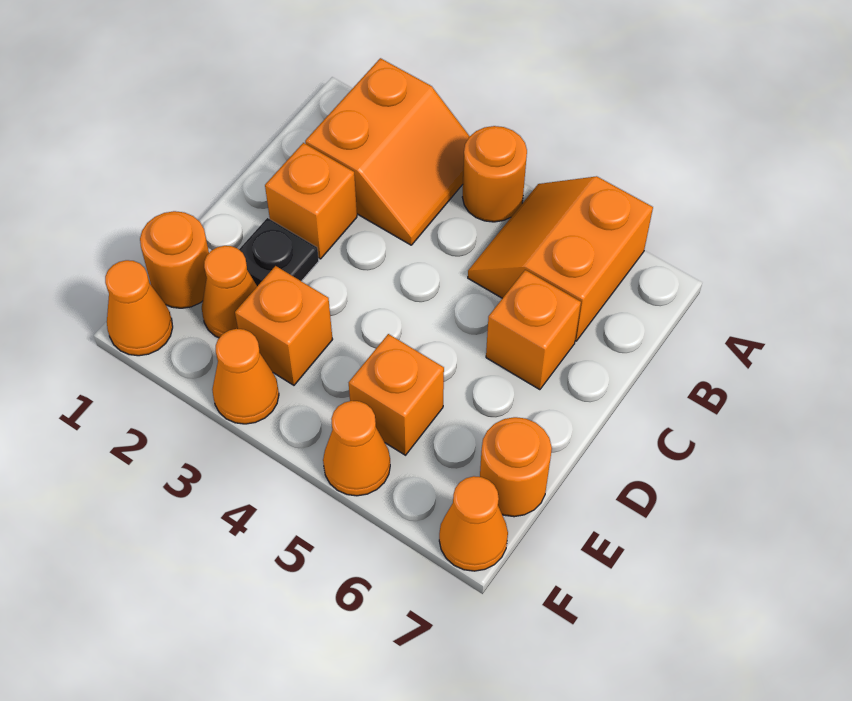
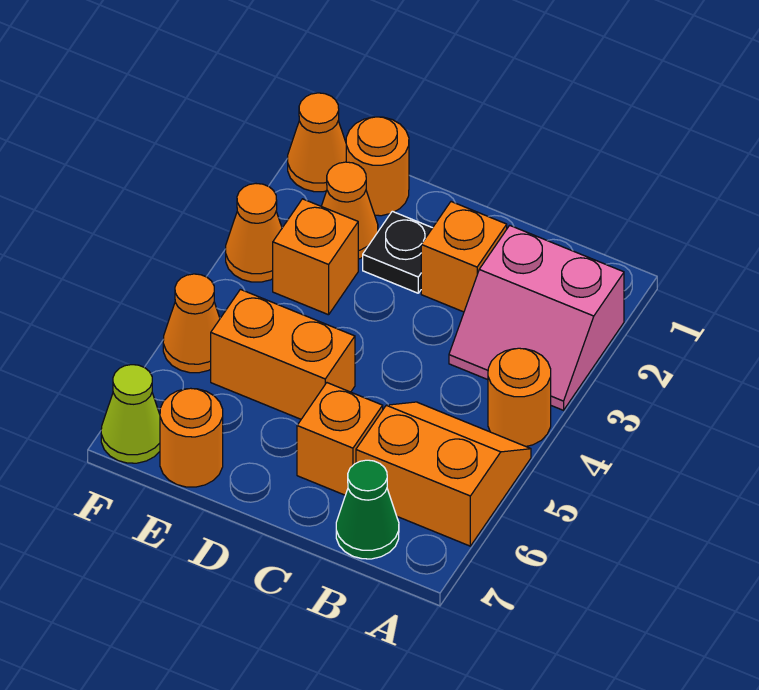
orange slope A2:B3 level 1 top 2 -> pink slope A2:B3 level 1 top 2
none -> green cone B7 level 1
orange brick E5 level 1 -> orange brick D5:E5 level 1
orange cone F7 level 1 -> lime cone F7 level 1

